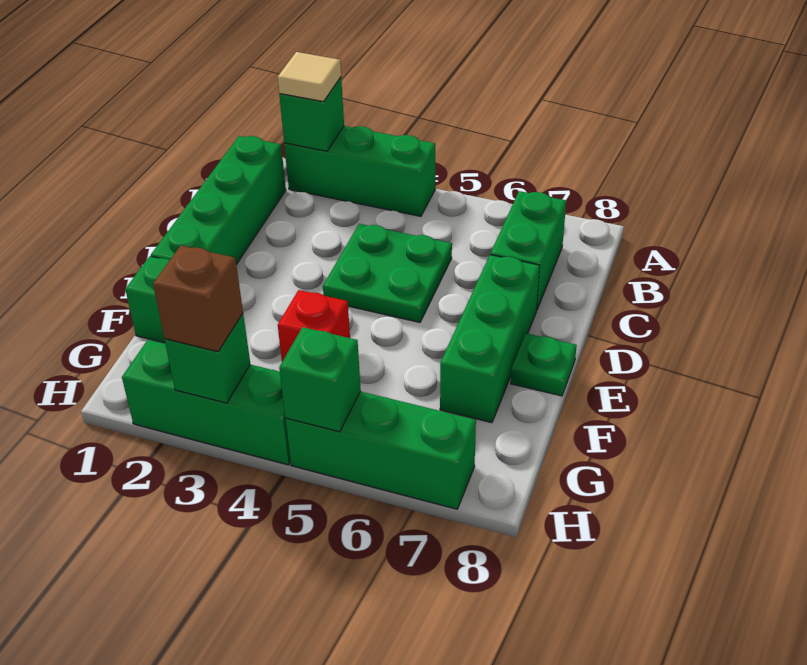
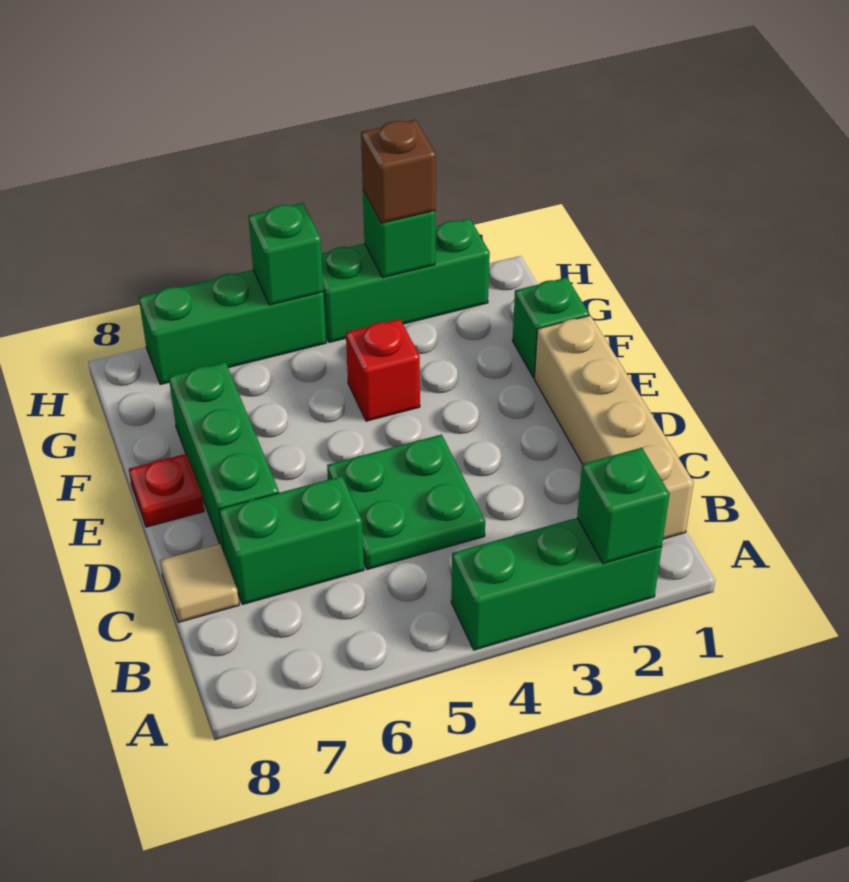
tan tile A2 level 3 -> tan tile C8 level 1
green brick B1:E1 level 1 -> tan brick B1:E1 level 1
green brick B7:C7 level 1 -> green brick C6:C7 level 1
green plate E8 level 1 -> red plate E8 level 1

